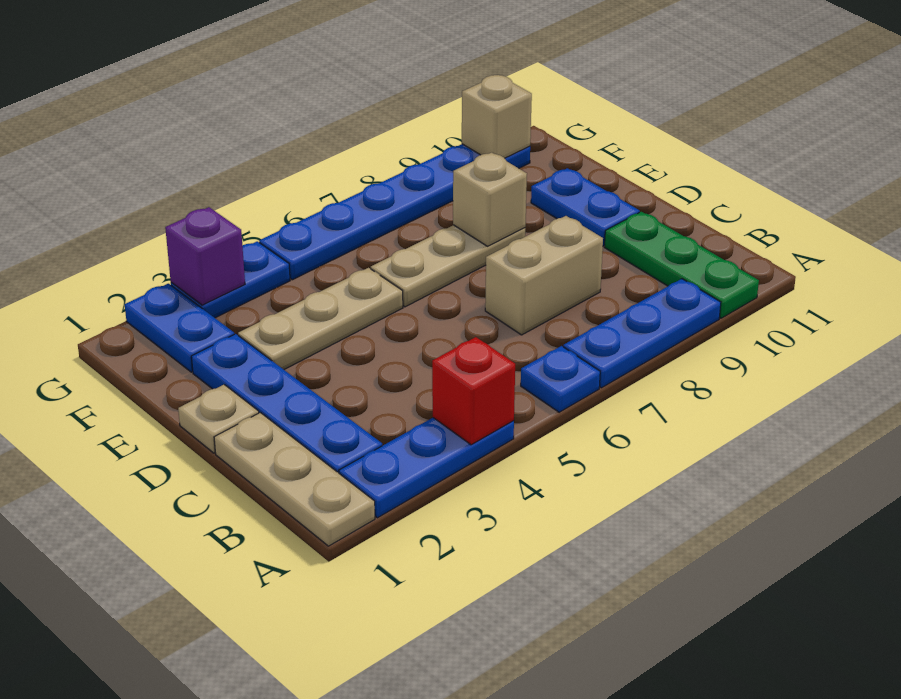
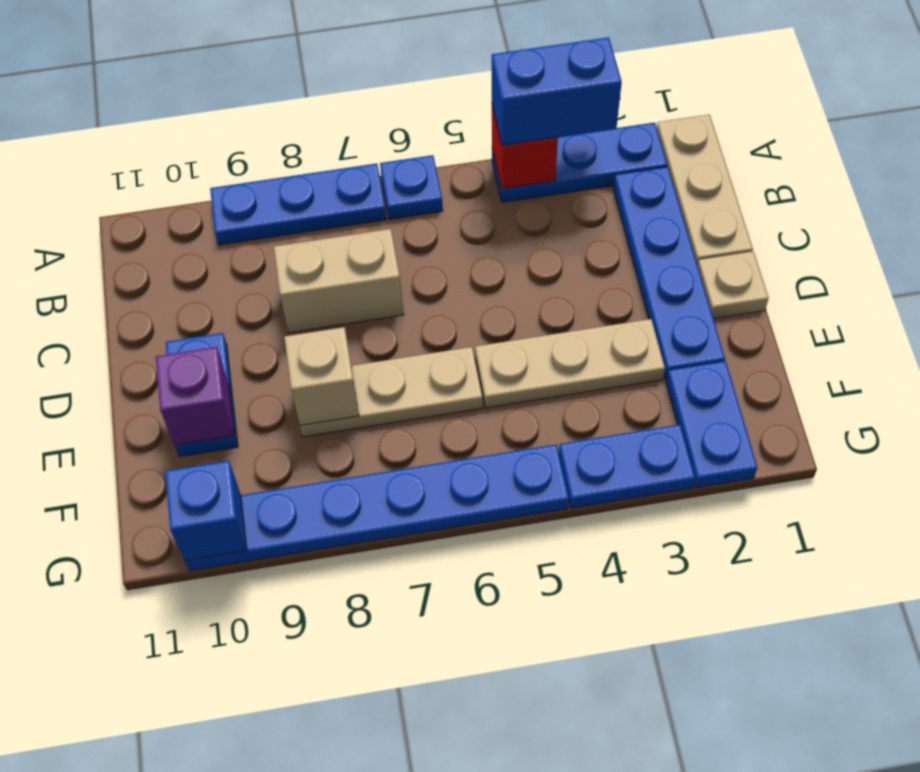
none -> blue brick A3:A4 level 3
green plate A10:C10 level 1 -> none
purple brick G3 level 2 -> purple brick E10 level 2
tan brick G10 level 2 -> blue brick G10 level 2

